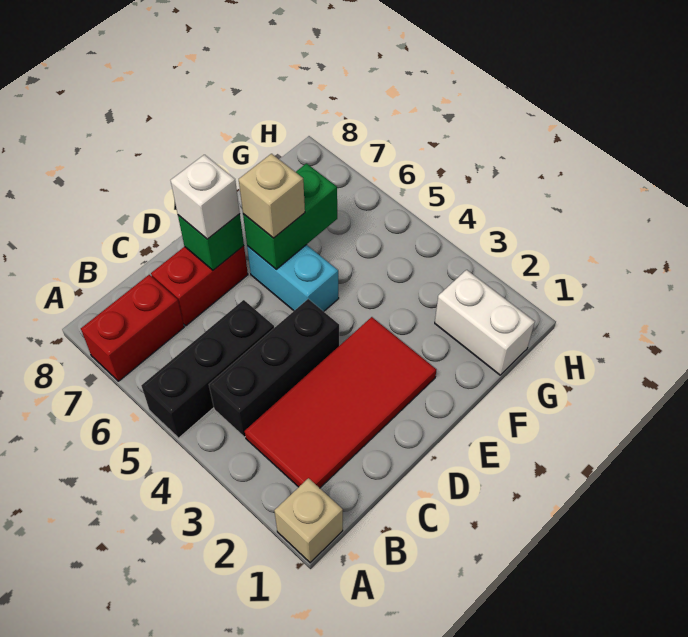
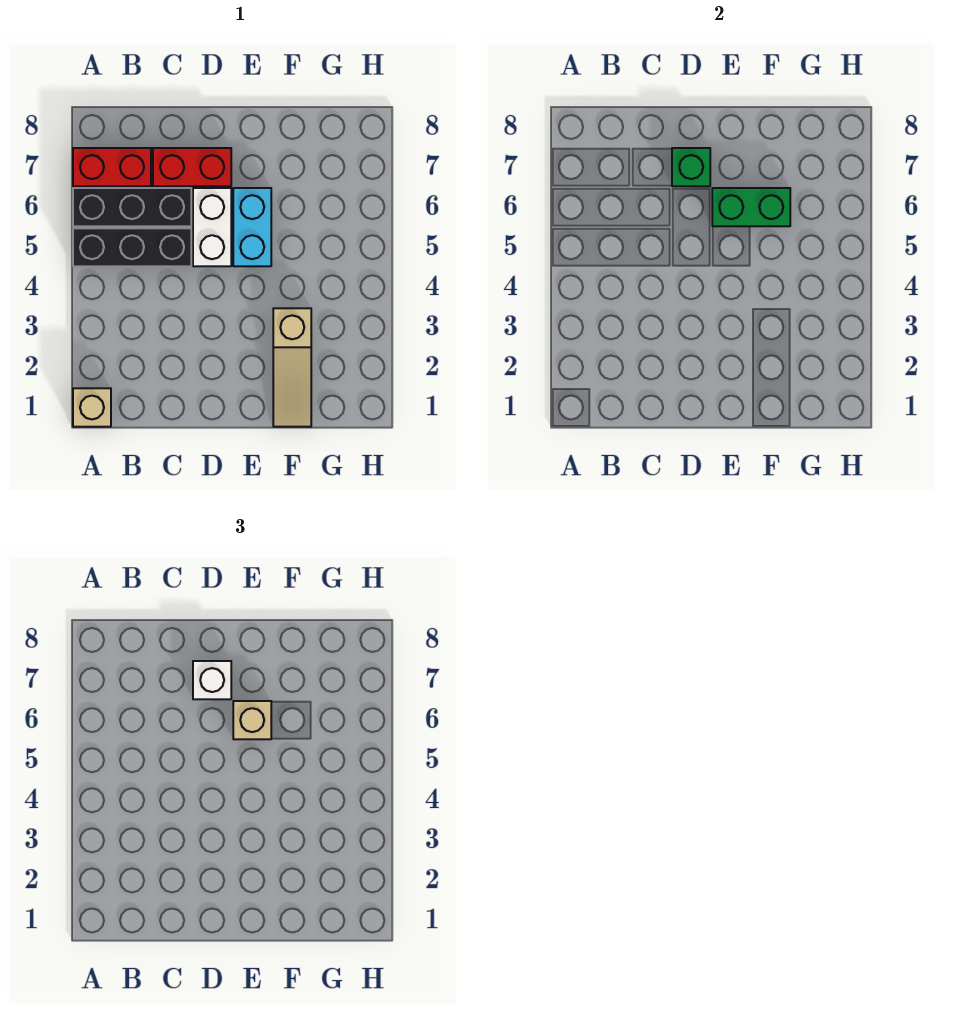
red tile B2:E3 level 1 -> none
black brick B4:D4 level 1 -> black brick A6:C6 level 1
none -> tan slope F1:F3 level 1 top 3
white brick G1:G2 level 1 -> white brick D5:D6 level 1

